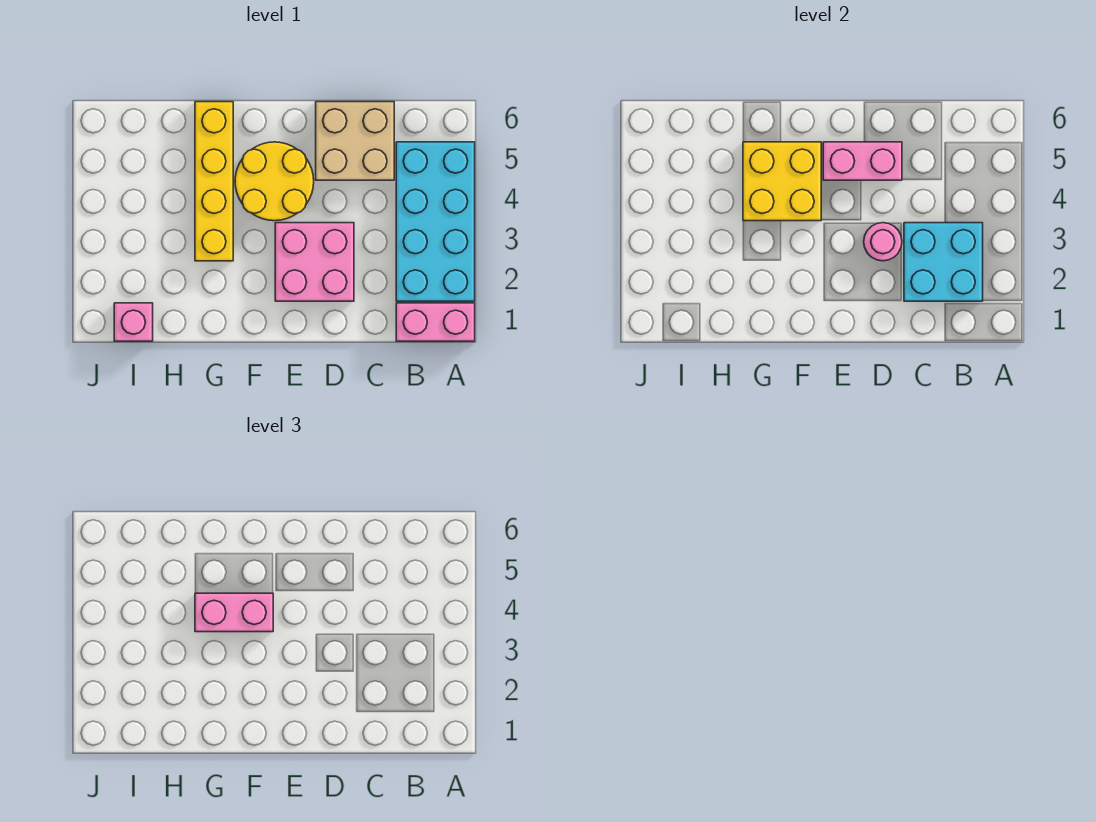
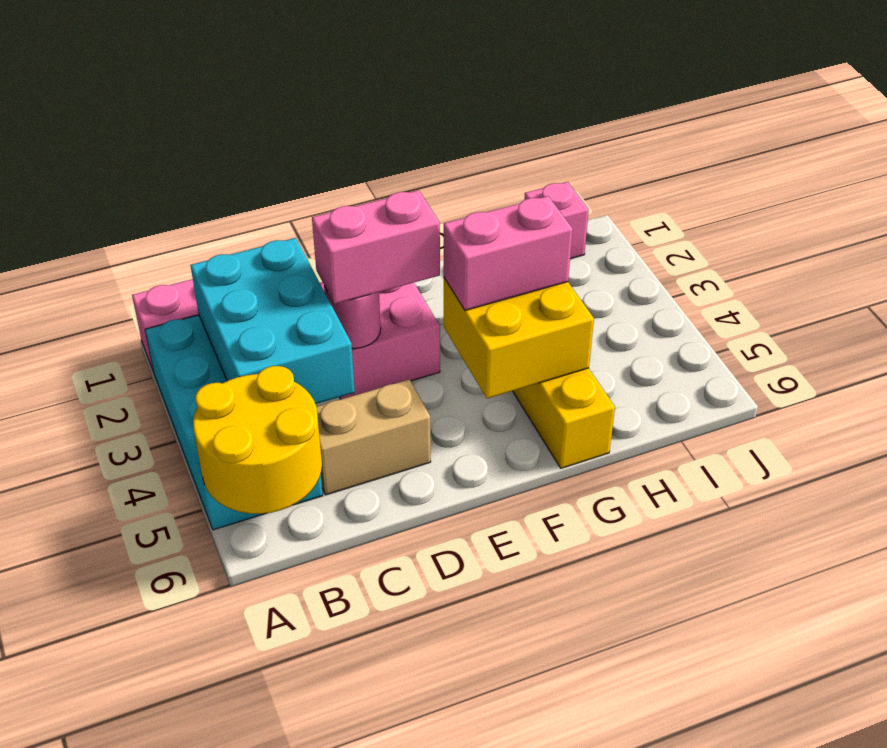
cyan brick B2:C3 level 2 -> cyan brick B2:C4 level 2
tan brick C5:D6 level 1 -> tan brick C5:D5 level 1
pink brick D5:E5 level 2 -> pink brick D3:E3 level 3
yellow round brick E4:F5 level 1 -> yellow round brick A5:B6 level 2

